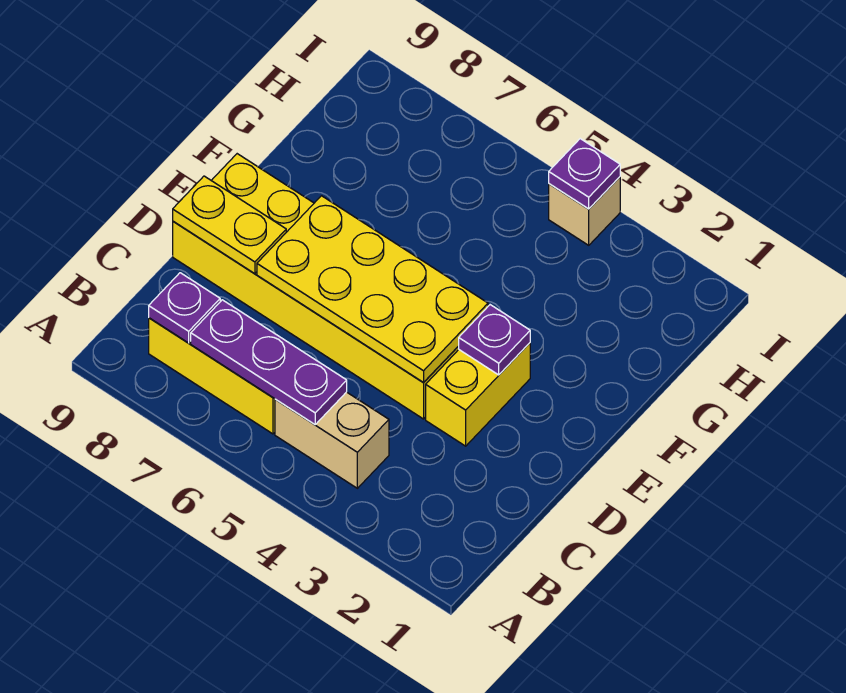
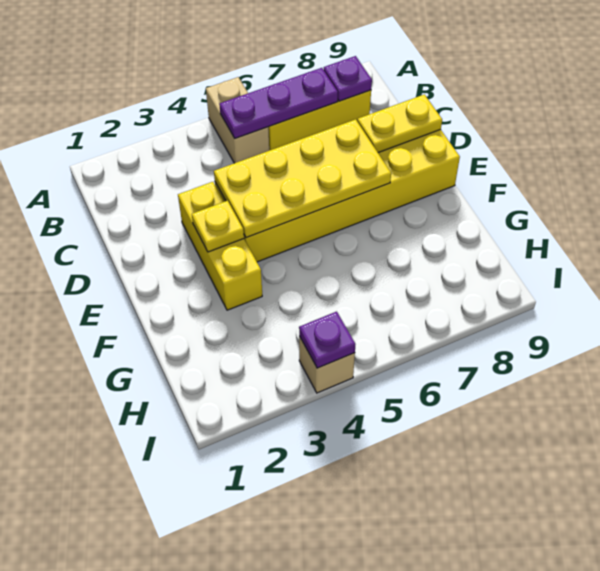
tan brick B4:B5 level 1 -> tan brick A5:B5 level 1
yellow brick D3:E3 level 1 -> yellow brick D3:F3 level 1
purple plate E3 level 2 -> yellow plate E3 level 2

